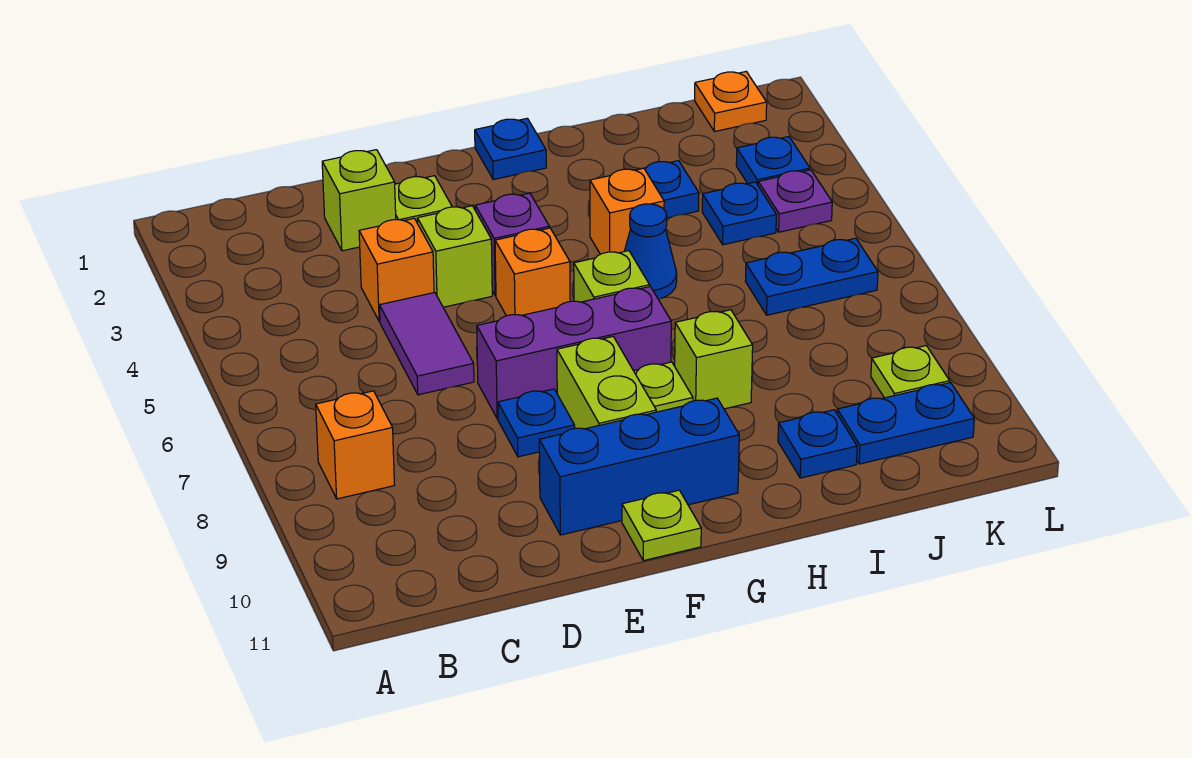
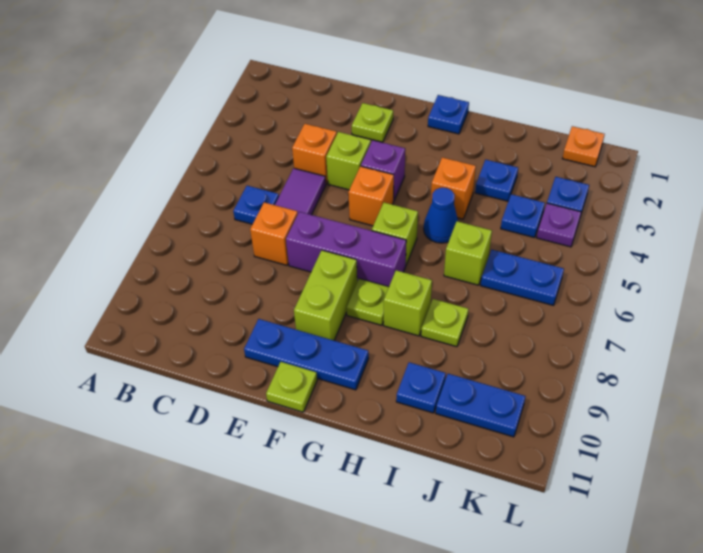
orange brick B8 level 1 -> orange brick D7 level 1
lime brick D2 level 1 -> lime brick I6 level 1
blue plate E8 level 1 -> blue plate C6 level 1
blue brick E10:G10 level 1 -> blue plate E10:G10 level 1
lime plate K9 level 1 -> lime plate I8 level 1

